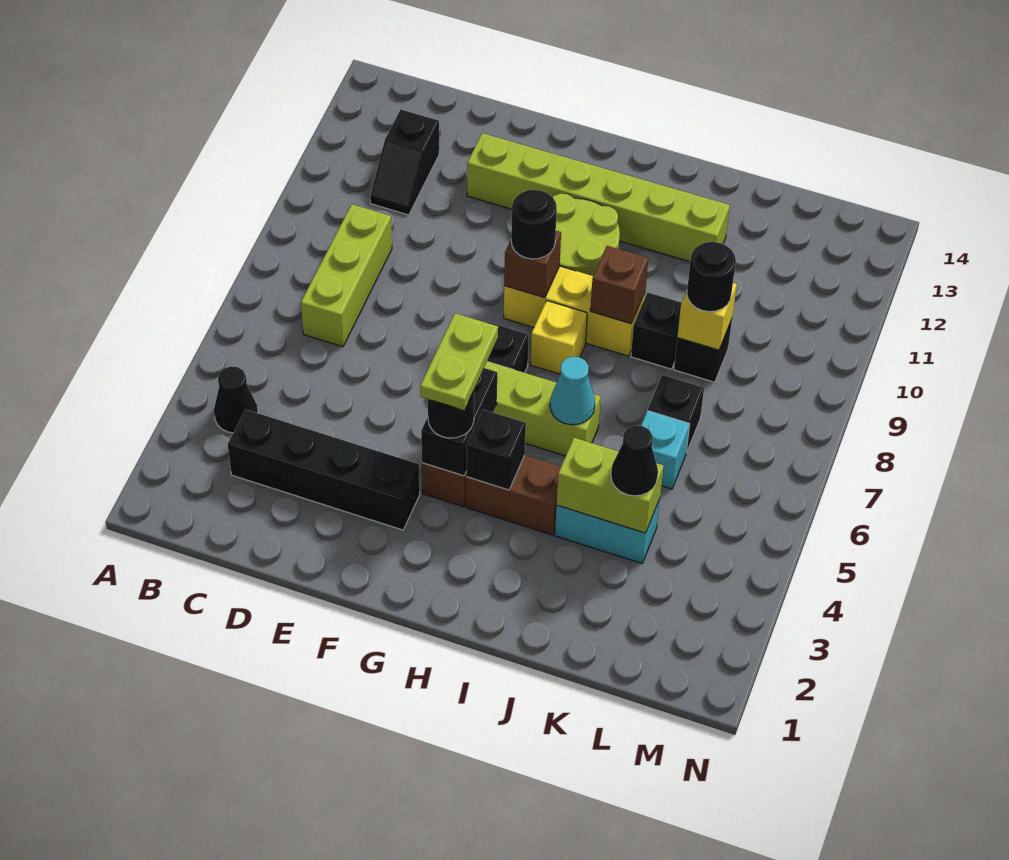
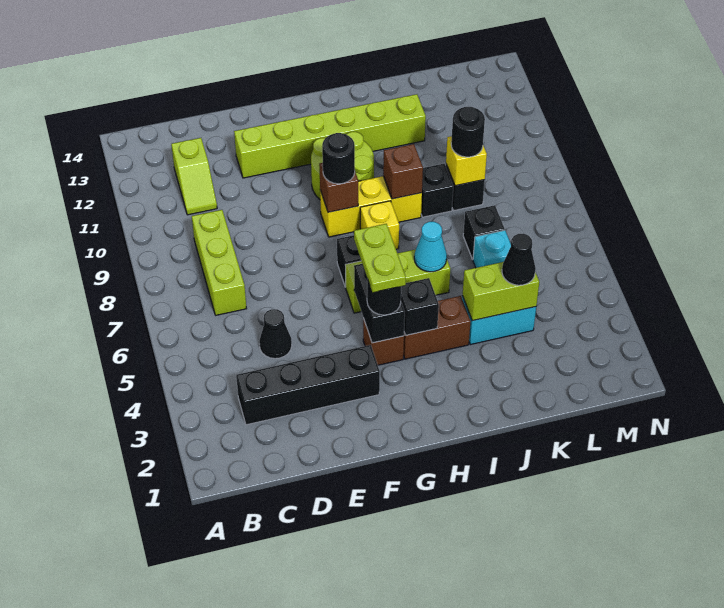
black cone B4 level 1 -> black cone D5 level 1
black slope C11:C12 level 1 top 12 -> lime slope C11:C12 level 1 top 12

